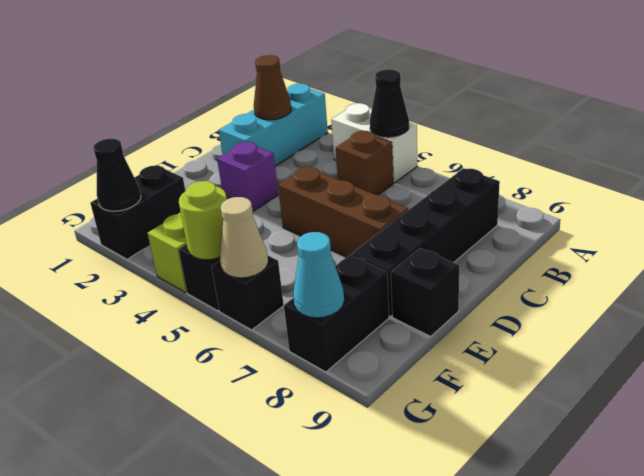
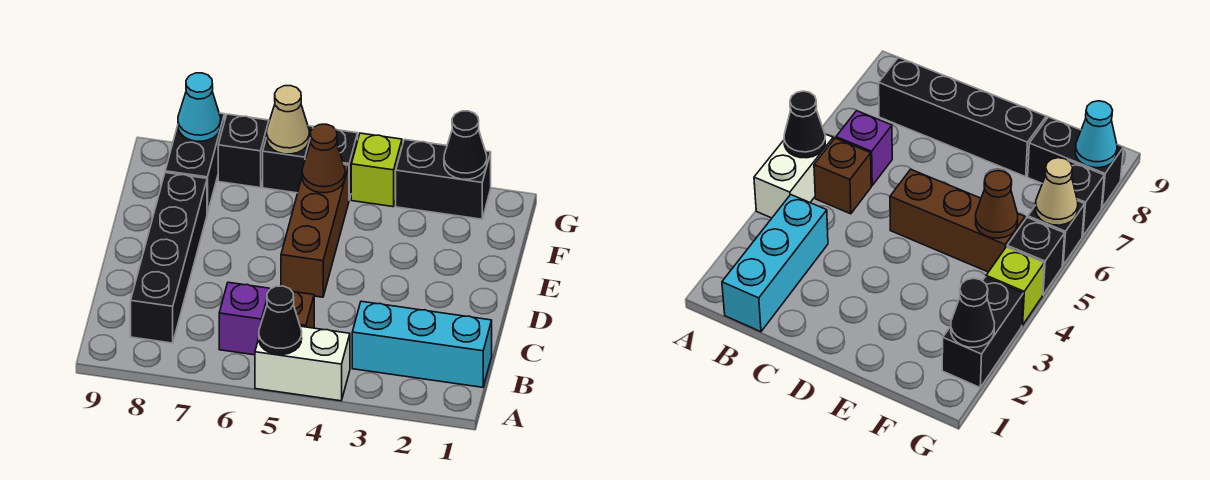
cyan brick A2:C2 level 1 -> cyan brick B1:B3 level 1
brown cone B2 level 2 -> brown cone F5 level 2
purple brick D3 level 1 -> purple brick B6 level 1
brown brick D5:D7 level 1 -> brown brick D5:F5 level 1
black brick E9 level 1 -> black brick G7 level 1
black brick F2:G2 level 1 -> black brick G2:G3 level 1
lime round brick G5 level 2 -> none

